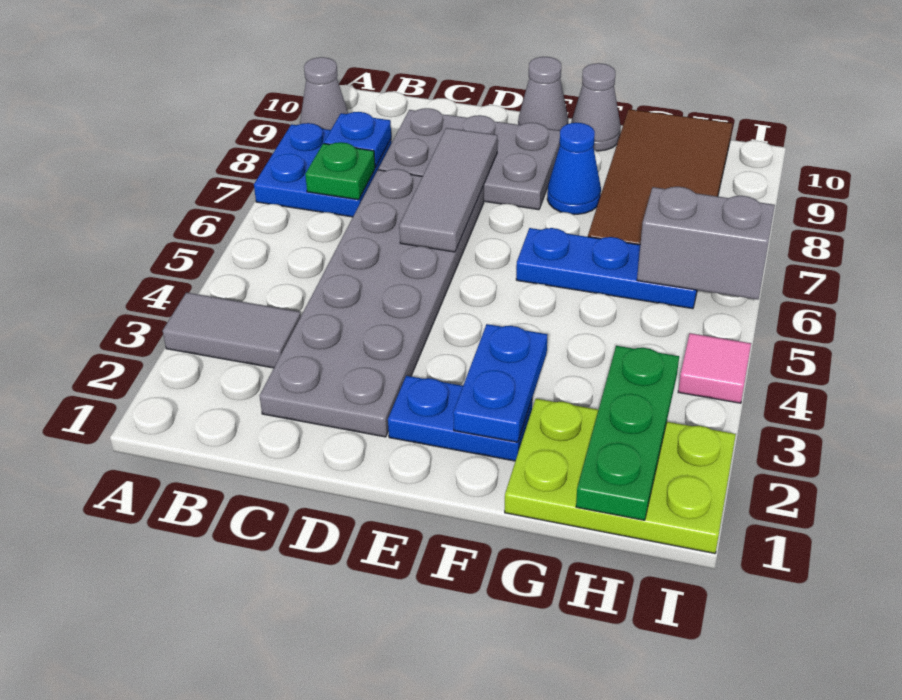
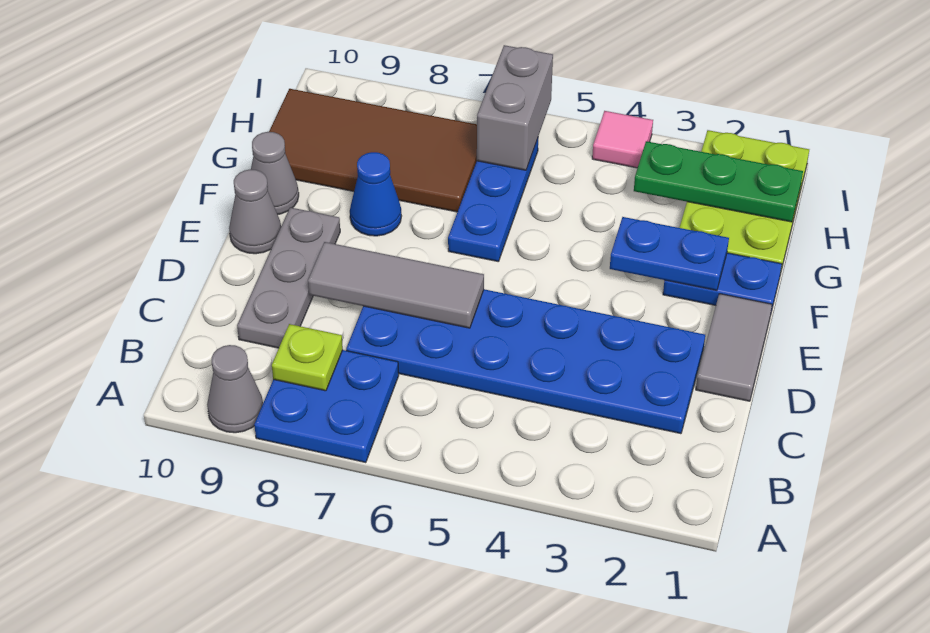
grey tile A3:B3 level 1 -> grey tile D1:E1 level 1
green plate B7 level 2 -> none
blue plate B8 level 2 -> lime plate B8 level 2
grey plate C2:D7 level 1 -> blue plate C2:D7 level 1
grey plate C8:E9 level 1 -> grey plate C9:E9 level 1
blue plate E2:F2 level 1 -> blue plate F1:F2 level 1

